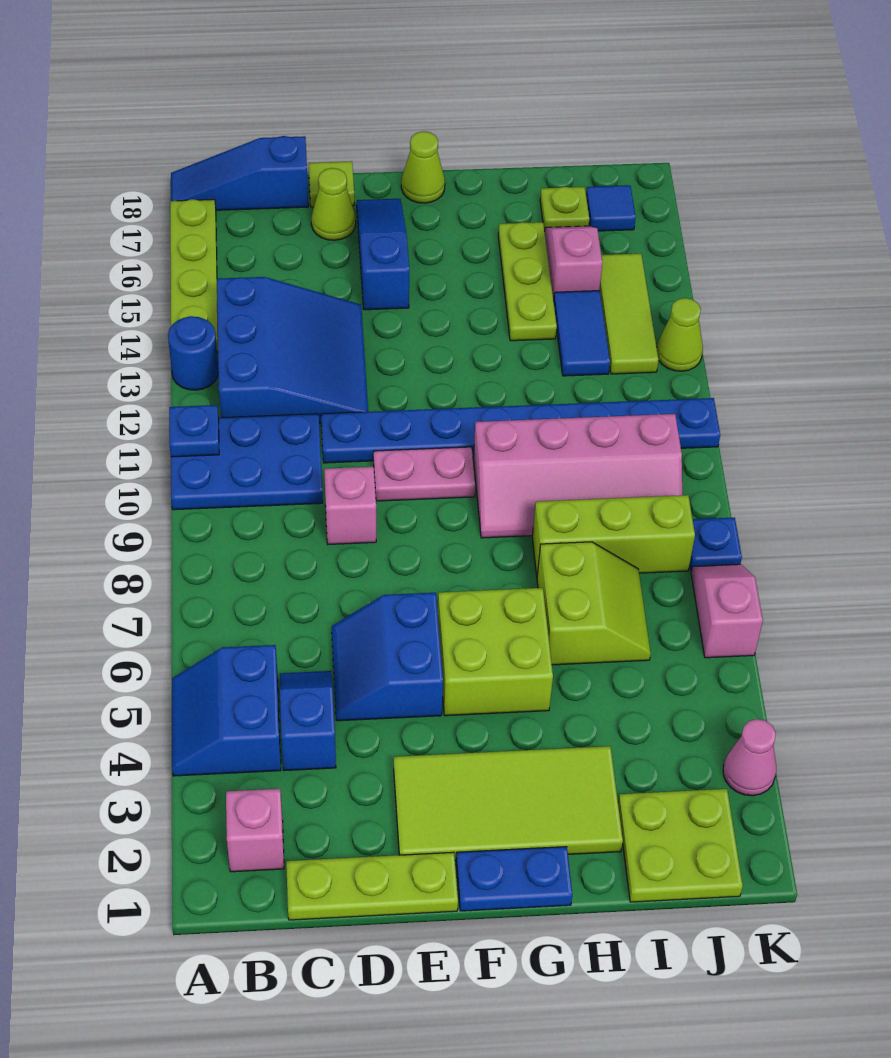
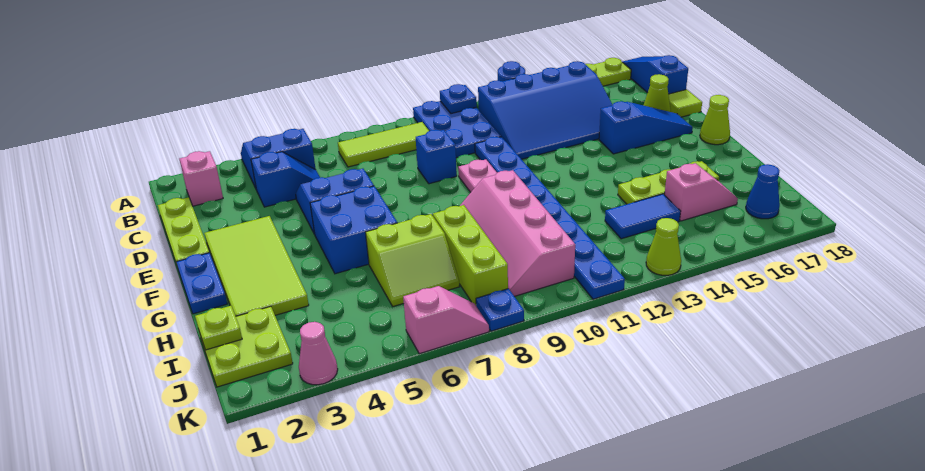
blue slope B12:D14 level 1 top B -> blue slope B12:D15 level 1 top B
pink brick D9 level 1 -> blue brick D9 level 1
lime brick F5:G6 level 1 -> blue brick F5:G6 level 1
lime plate I17 level 1 -> lime plate I1 level 2
lime tile J13:J15 level 1 -> lime tile B7:B9 level 1
blue tile J17 level 1 -> blue cone J17 level 1

